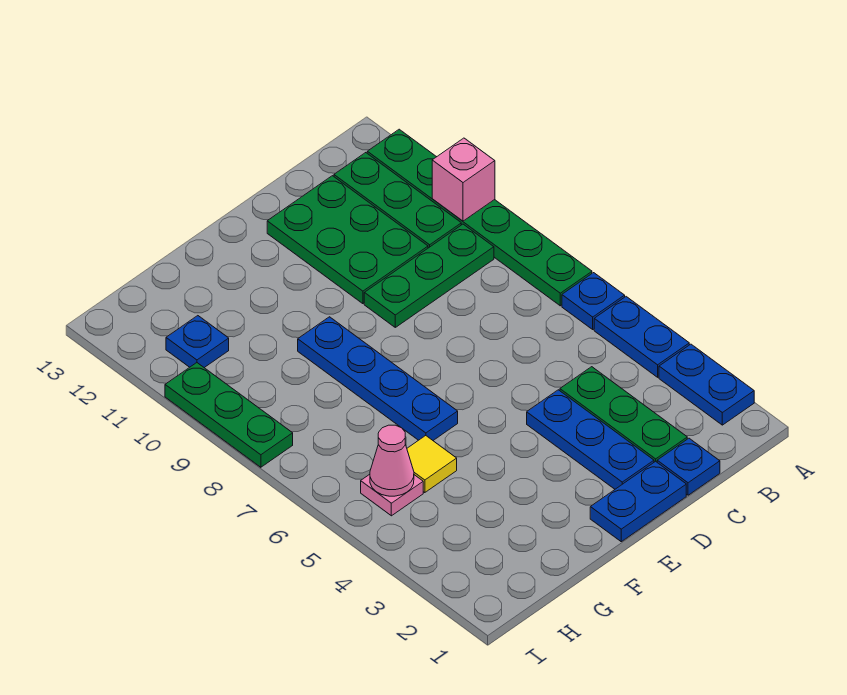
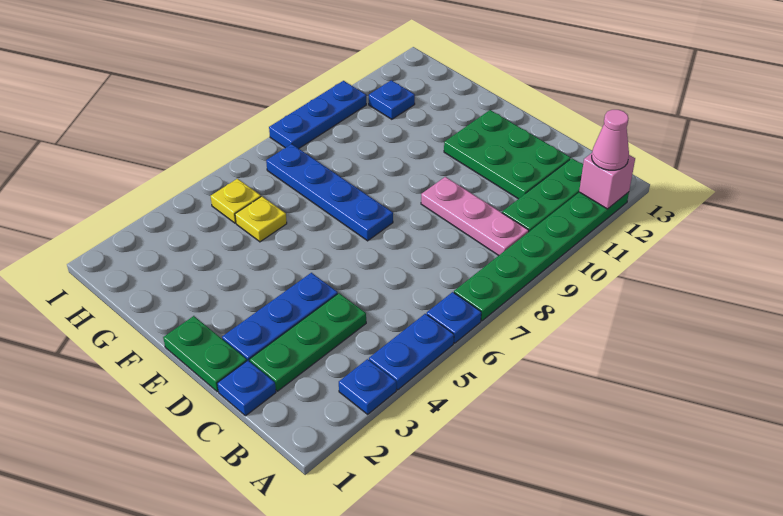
blue plate A2:A3 level 1 -> blue plate A3 level 1
pink brick A10 level 2 -> pink brick A12 level 2
green plate B9:D9 level 1 -> pink plate B9:D9 level 1
green plate C10:D12 level 1 -> green plate C11:E12 level 1
blue plate D1:E1 level 1 -> green plate D1:E1 level 1
blue plate F6:F9 level 1 -> blue plate E7:H7 level 1
yellow tile G5 level 1 -> yellow plate G5 level 1
pink plate H5 level 1 -> yellow plate H5 level 1
pink cone H5 level 2 -> pink cone A12 level 3
green plate I8:I10 level 1 -> blue plate I8:I10 level 1

